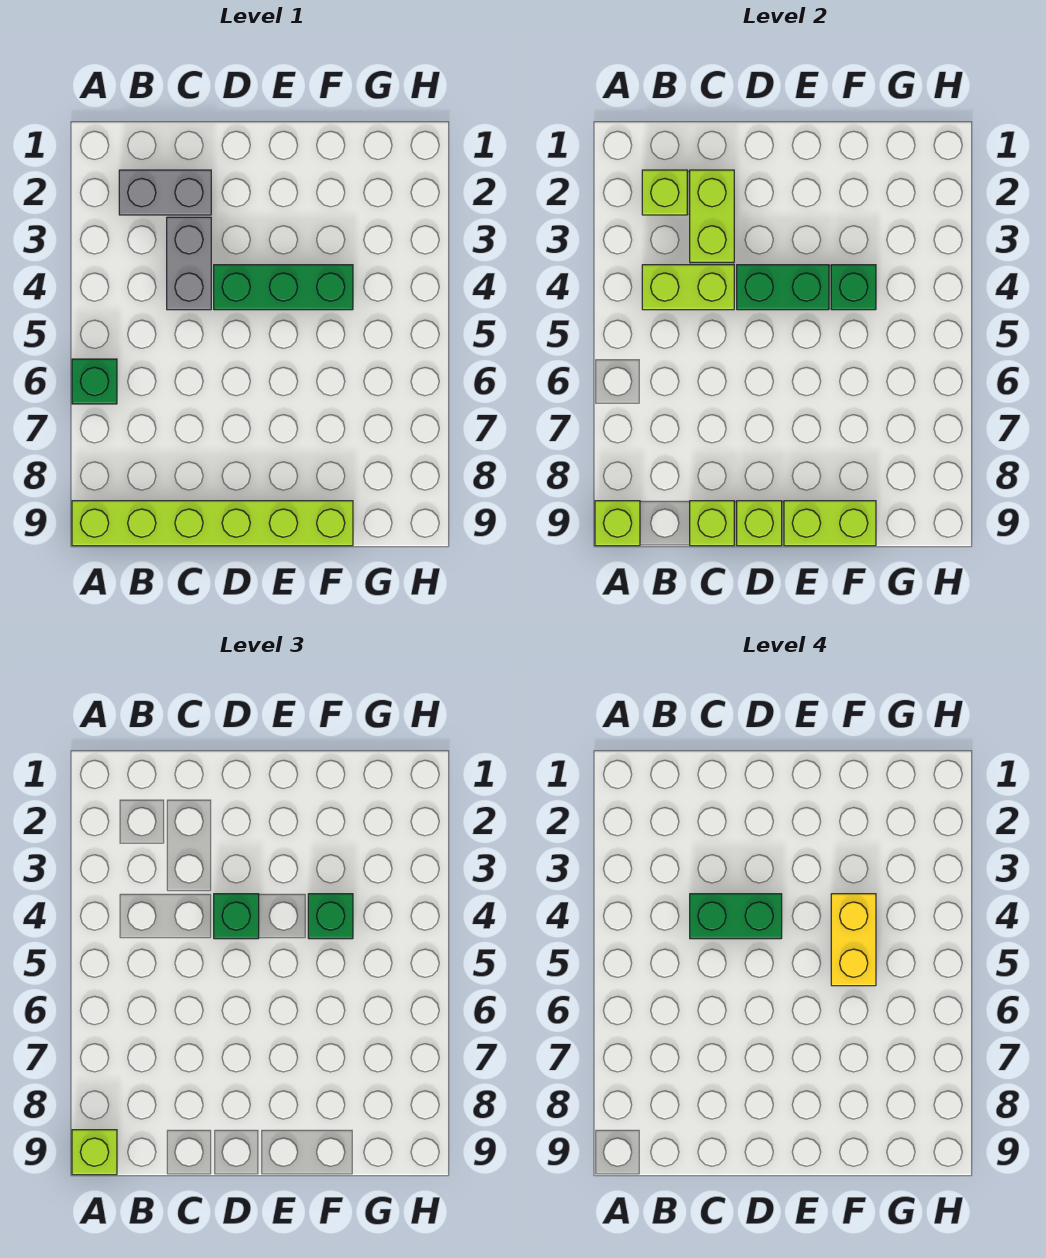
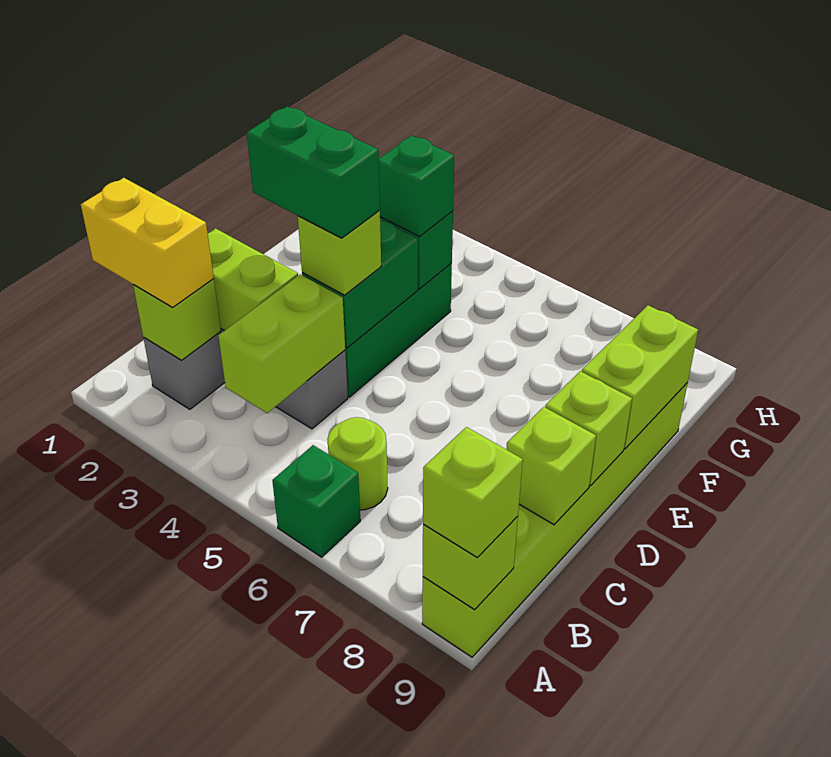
none -> lime round brick B6 level 1
green brick C4:D4 level 4 -> green brick D3:D4 level 4
green brick D4 level 3 -> lime brick D4 level 3
yellow brick F4:F5 level 4 -> yellow brick B1:B2 level 3

